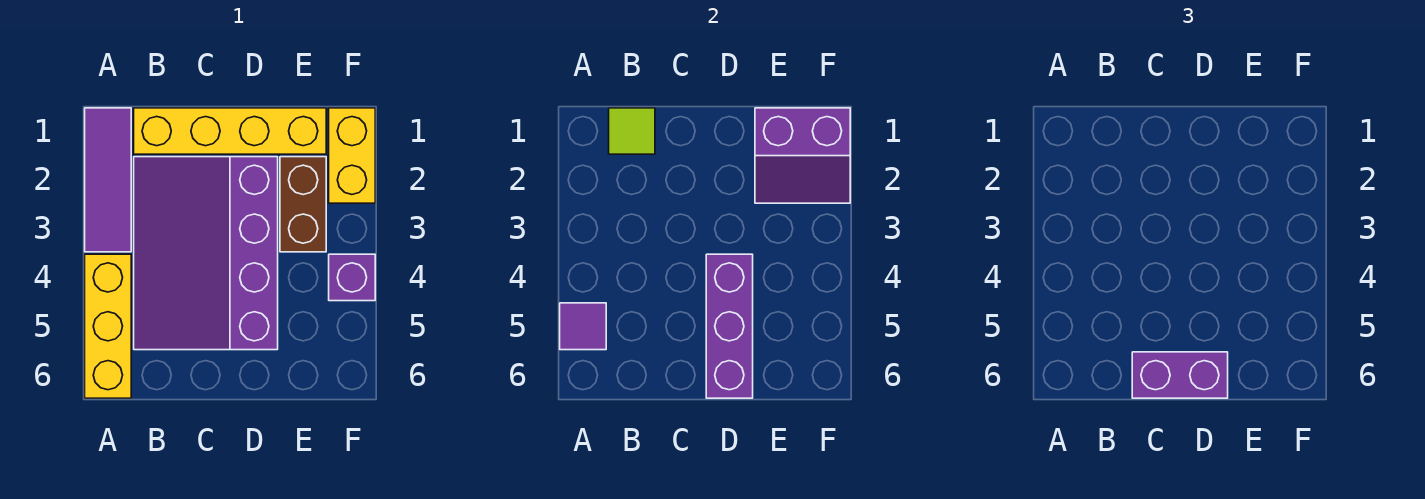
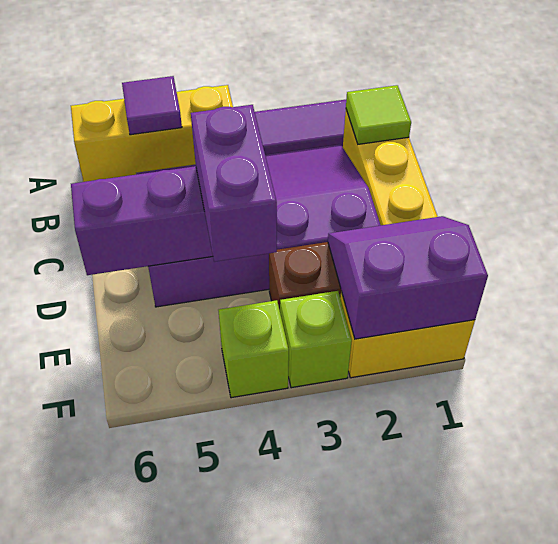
purple brick C6:D6 level 3 -> purple brick D4:E4 level 3
purple slope E1:F2 level 2 top 1 -> purple slope E1:F2 level 2 top F
none -> lime brick F3 level 1
purple brick F4 level 1 -> lime brick F4 level 1

